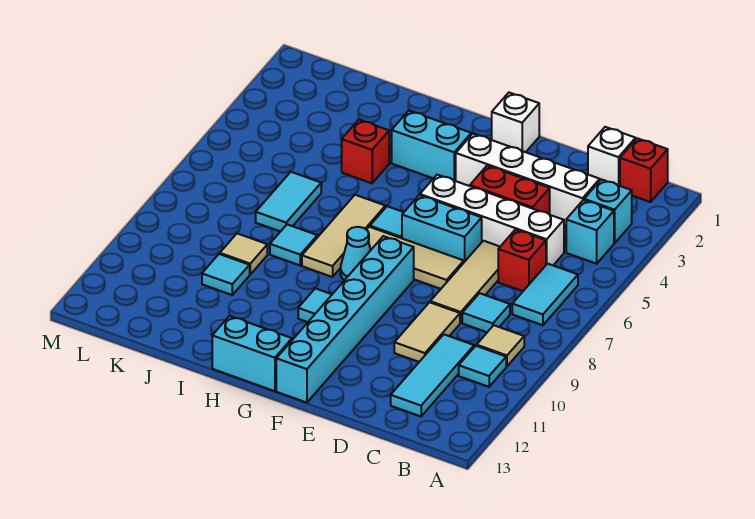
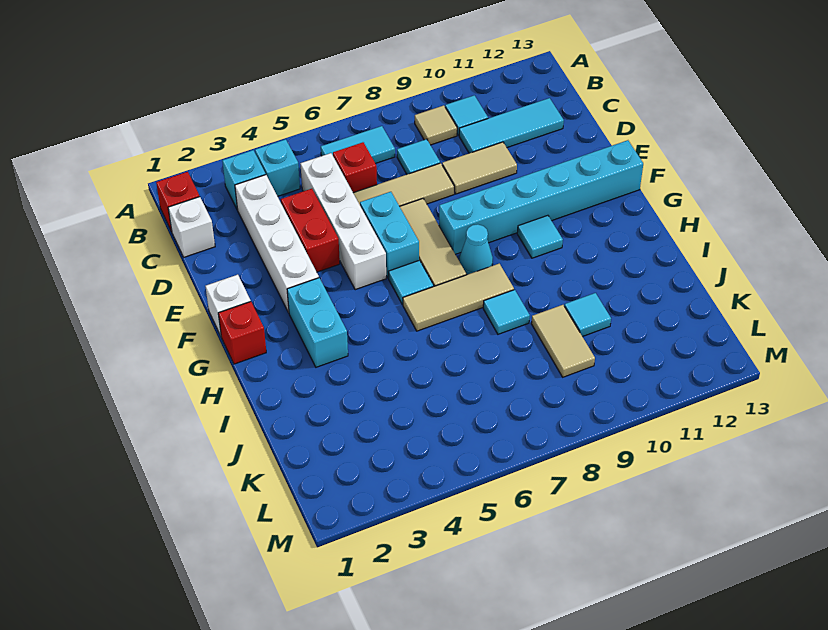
cyan brick G13:H13 level 1 -> none
red brick I4 level 1 -> red brick G1 level 1
cyan tile J6:J7 level 1 -> none
tan tile J9 level 1 -> tan tile J9:K9 level 1

